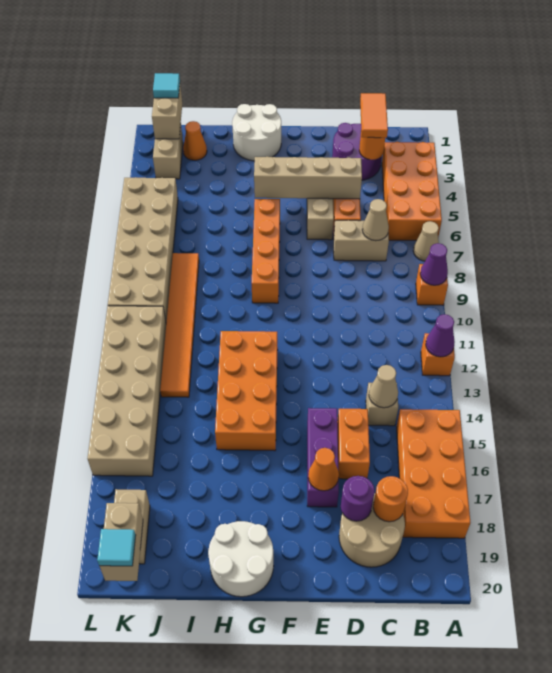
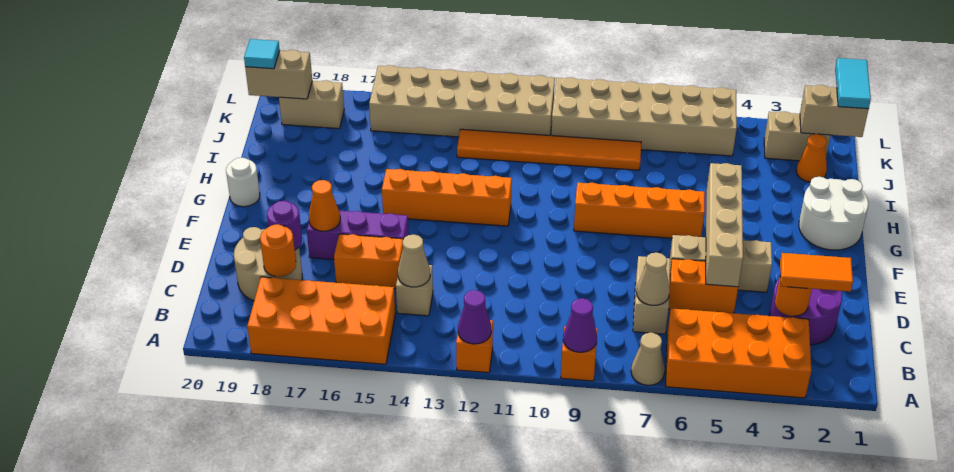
orange brick G12:H15 level 1 -> orange brick G12:G15 level 1
white round brick G19:H20 level 1 -> white round brick G20 level 1
cyan tile K1 level 3 -> cyan tile K1:L1 level 3

